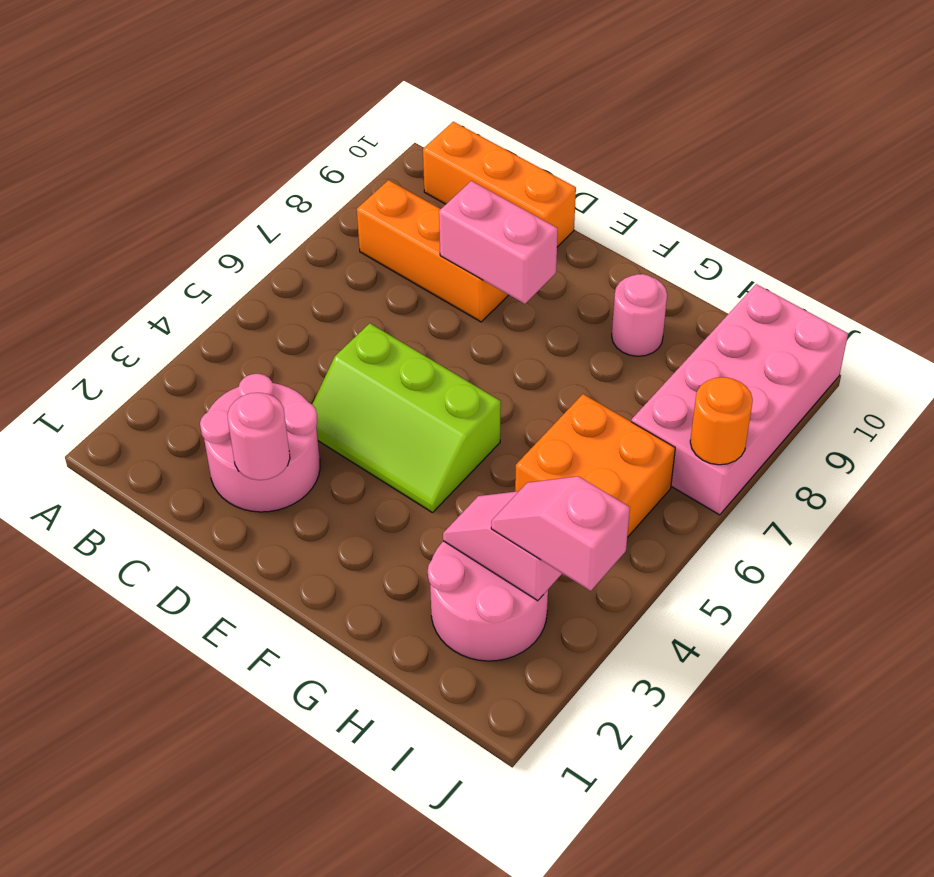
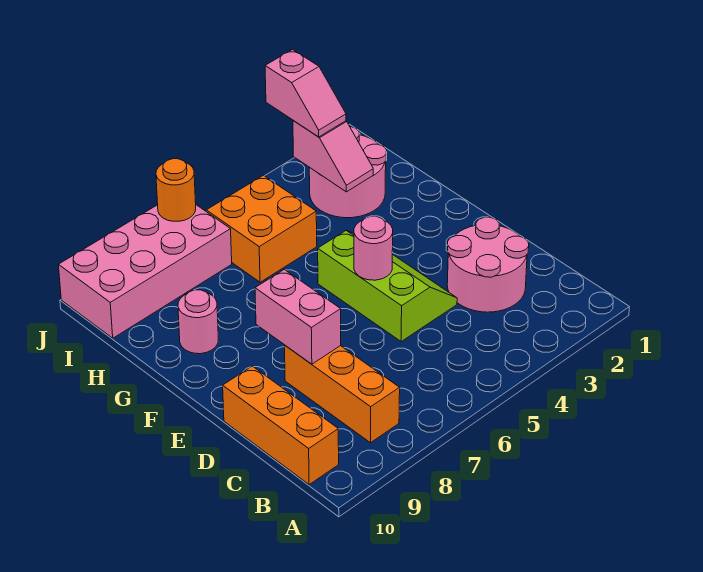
pink round brick D2 level 2 -> pink round brick E5 level 2

